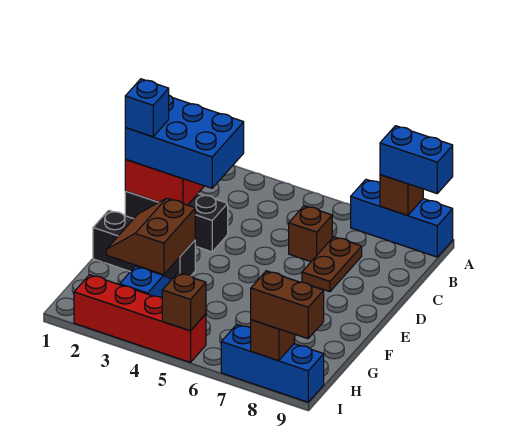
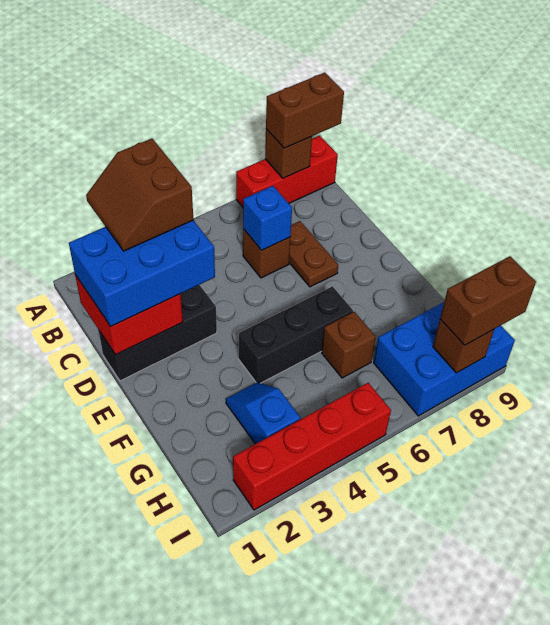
blue brick A7:A9 level 1 -> red brick A7:A9 level 1
blue brick A8:A9 level 3 -> brown brick A8:A9 level 3
blue brick D1 level 4 -> blue brick C6 level 2
black brick F1:F3 level 1 -> black brick F4:F6 level 1
brown slope F2:G3 level 2 top 3 -> brown slope B2:C3 level 4 top 3
brown brick I5 level 2 -> brown brick G6 level 1
blue brick I7:I9 level 1 -> blue brick H7:I9 level 1

